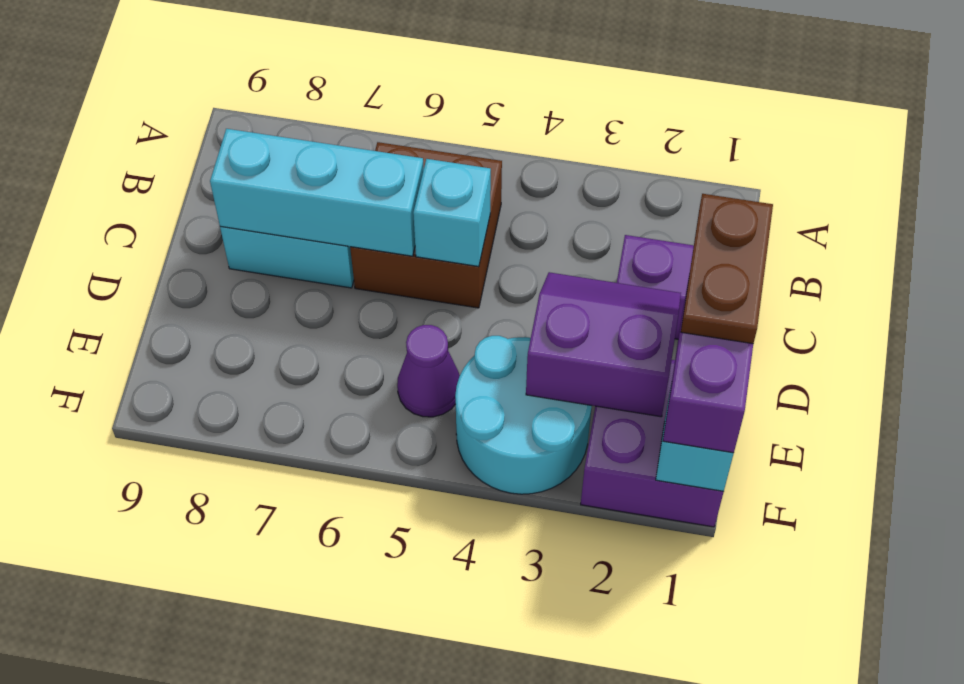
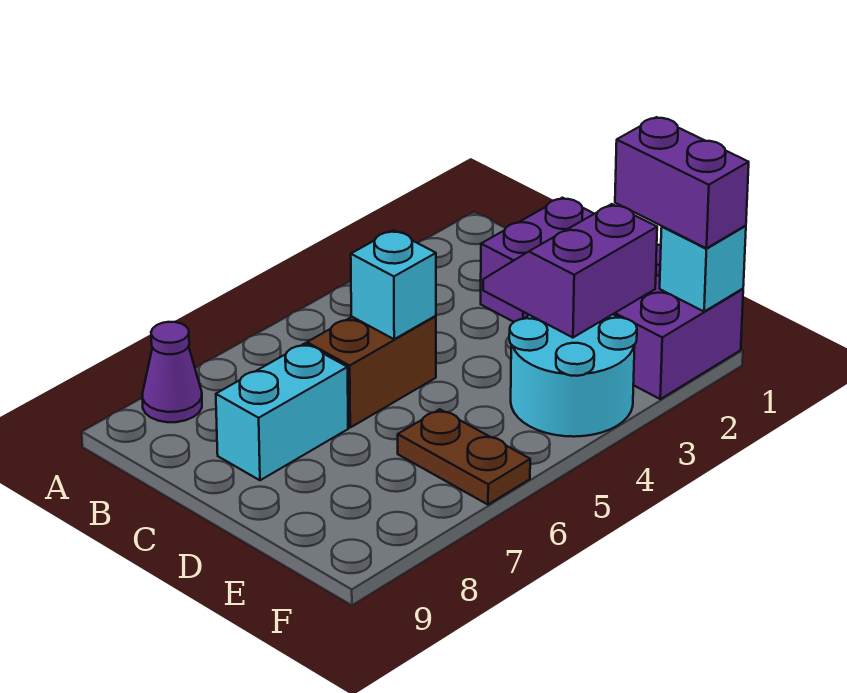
brown brick B5:C6 level 1 -> brown brick C5:C6 level 1
cyan brick C6:C8 level 2 -> none
brown plate D1:E1 level 4 -> brown plate E6:F6 level 1
purple cone E5 level 1 -> purple cone A8 level 1

